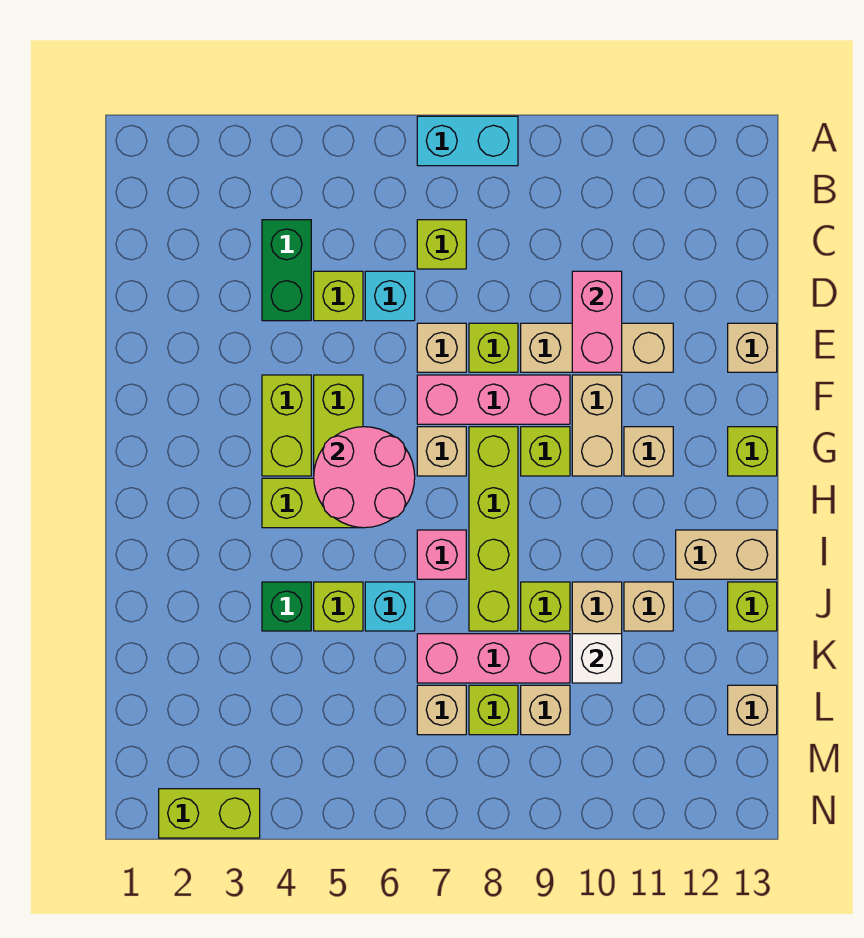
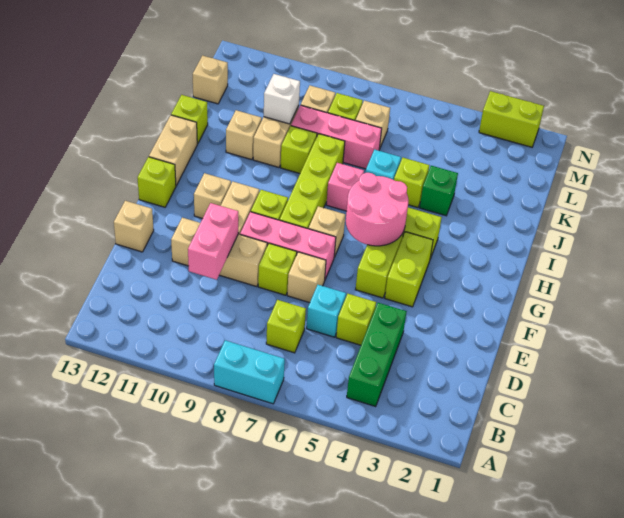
green brick C4:D4 level 1 -> green brick B4:D4 level 1
tan brick I12:I13 level 1 -> tan brick H13:I13 level 1

